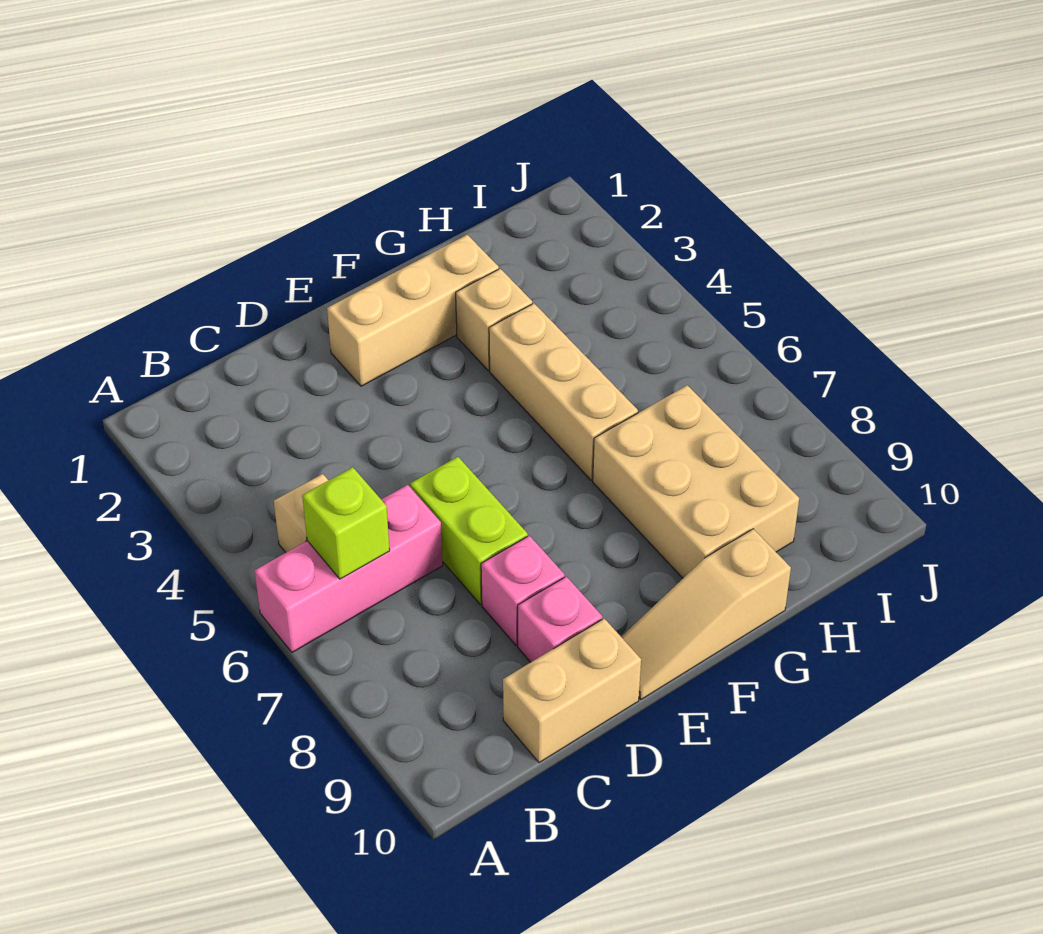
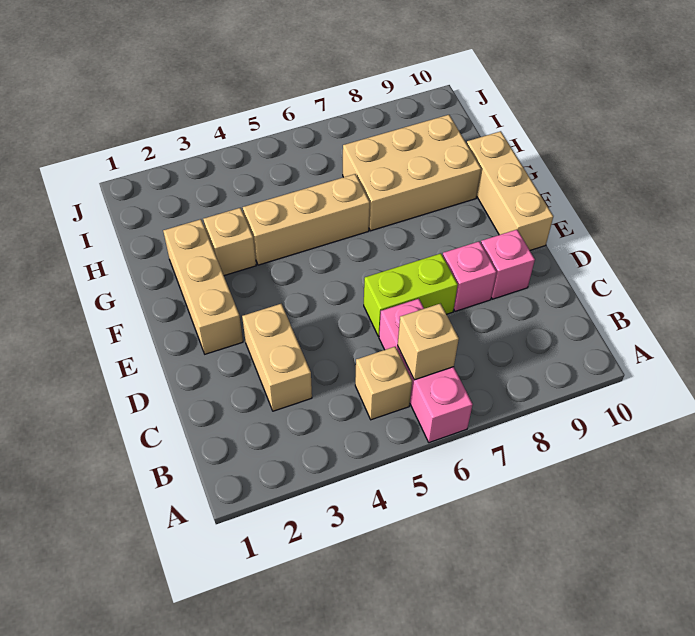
lime brick B6 level 2 -> tan brick B6 level 2
tan brick C10:D10 level 1 -> tan brick C3:D3 level 1
tan slope E10:G10 level 1 top G -> tan brick E10:G10 level 1

